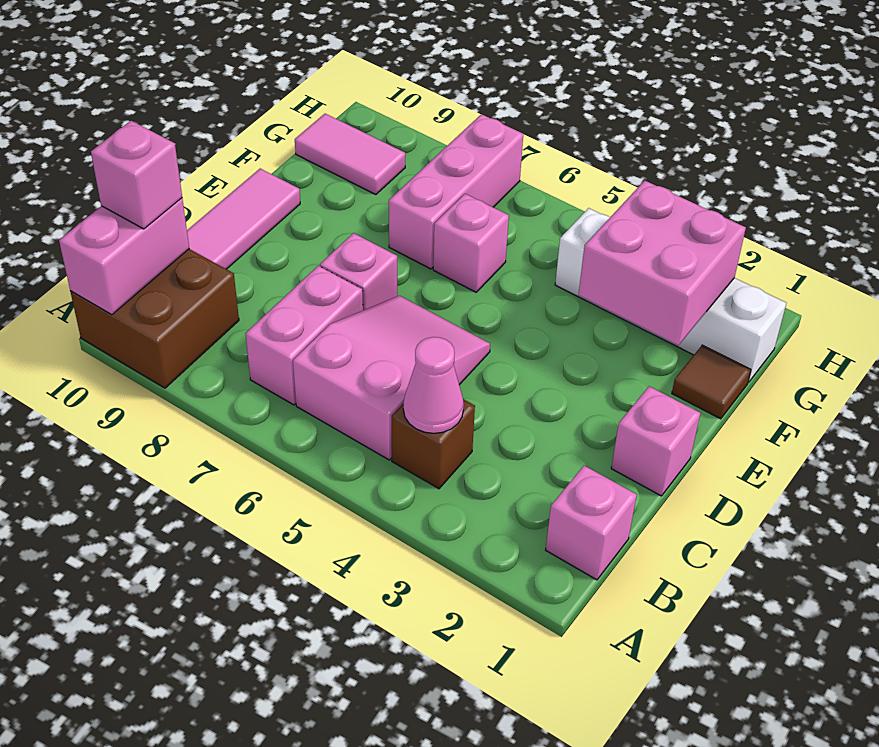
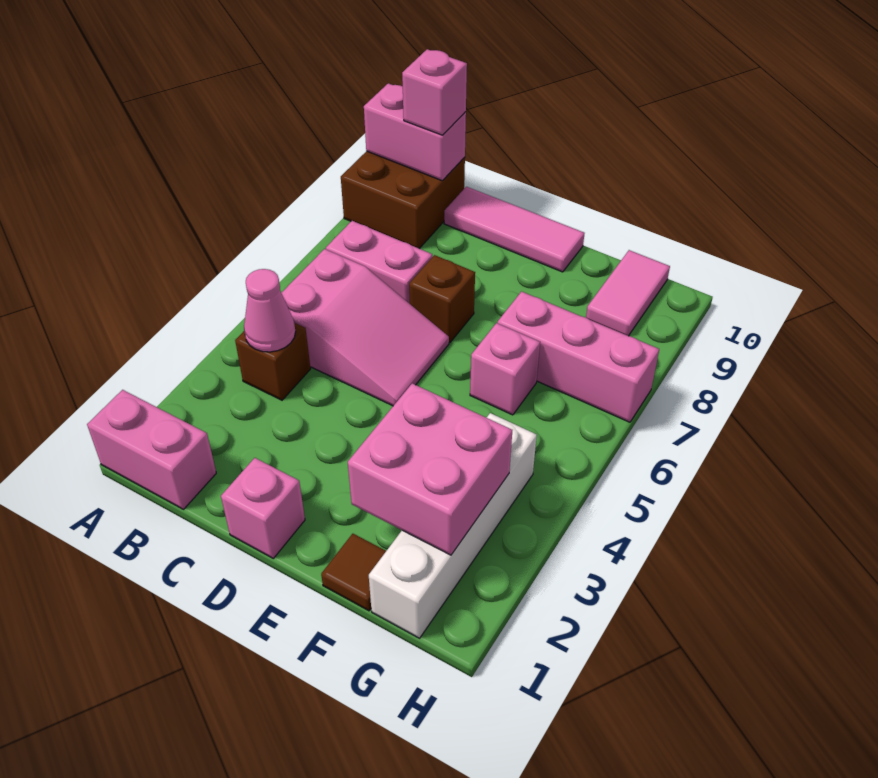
pink brick B1 level 1 -> pink brick A1:B1 level 1
pink brick D7 level 1 -> brown brick D7 level 1

